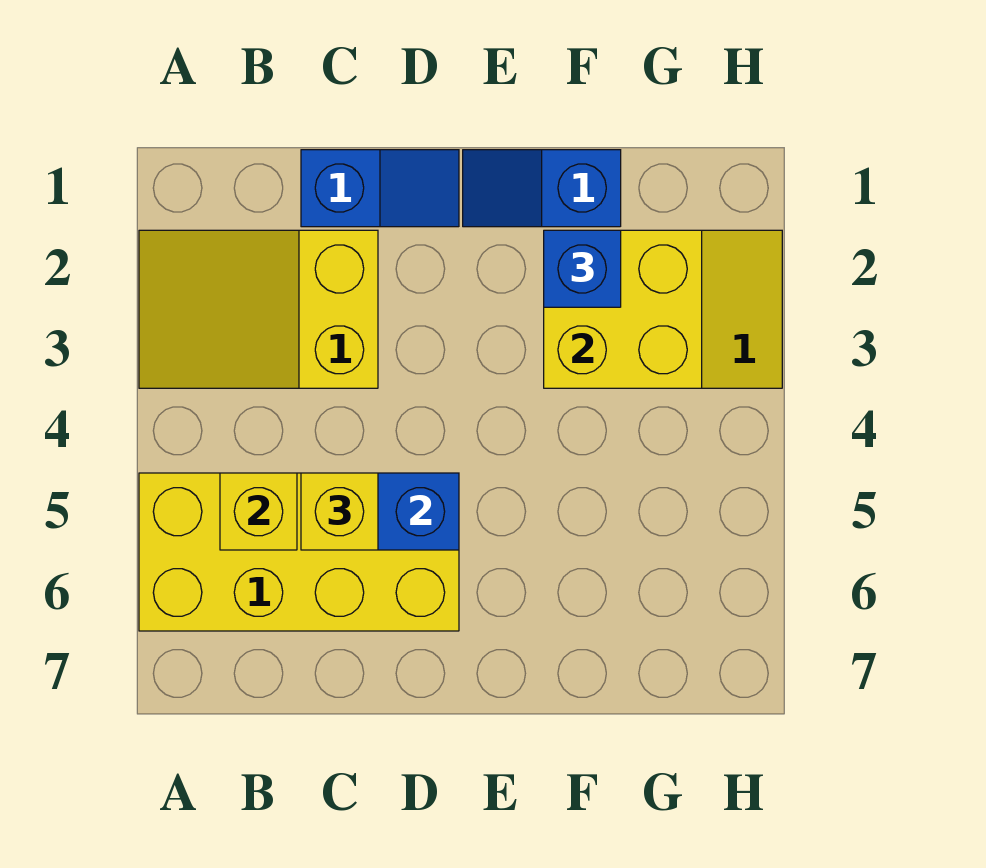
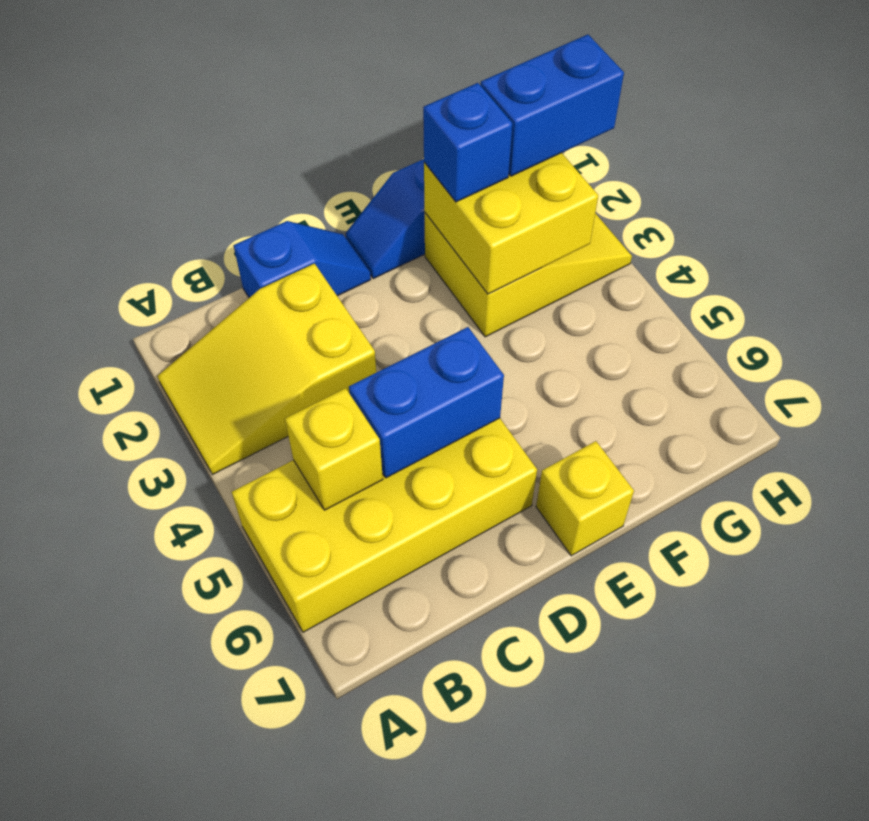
yellow brick C5 level 3 -> yellow brick E7 level 1
none -> blue brick G2:H2 level 3

